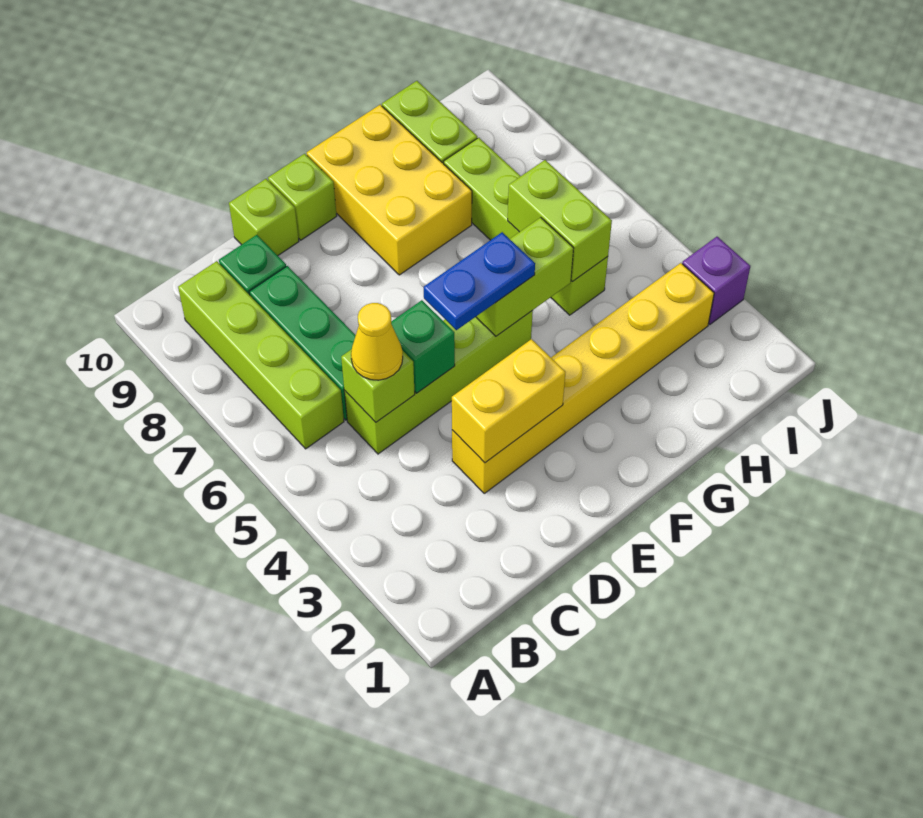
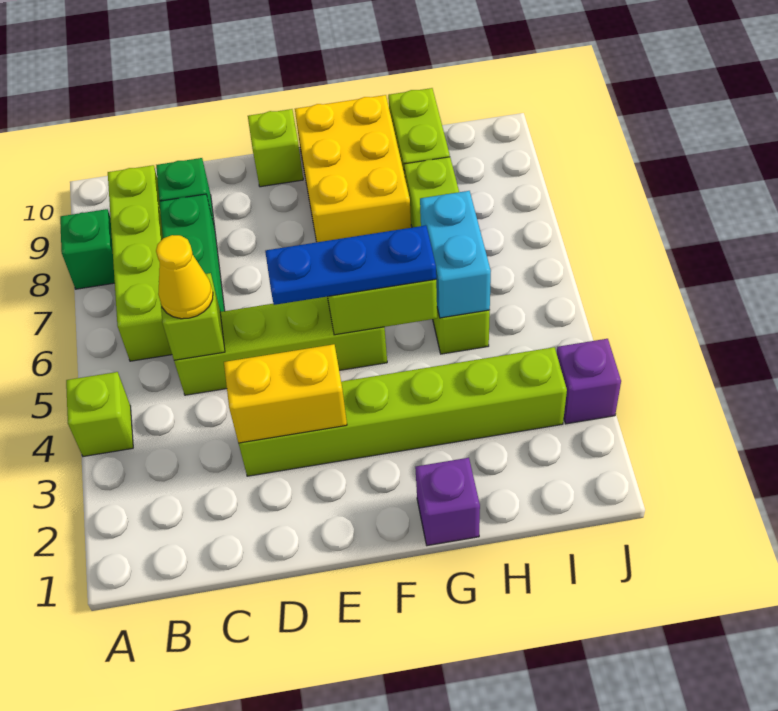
yellow brick D3:I3 level 1 -> lime brick D3:I3 level 1
green brick D5 level 2 -> green brick A8 level 1
lime brick D10 level 1 -> lime brick A4 level 1
blue plate E5:F5 level 3 -> blue plate E5:G5 level 3
none -> purple brick G1 level 1
lime brick H5:H6 level 2 -> cyan brick H5:H6 level 2

